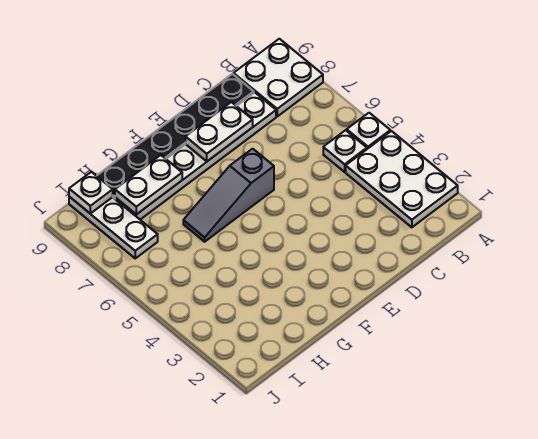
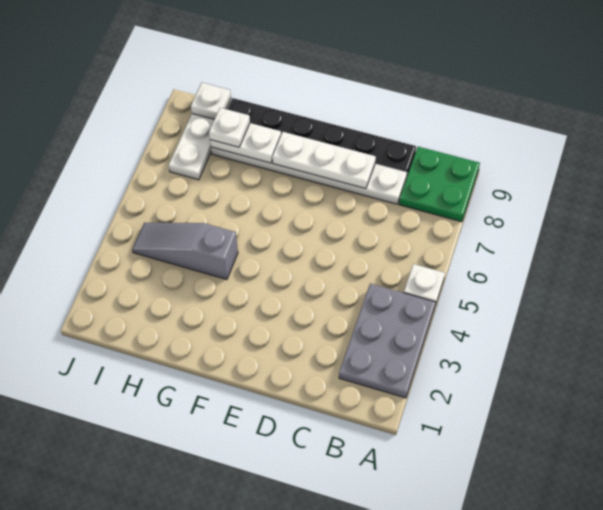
white plate A2:B4 level 1 -> grey plate A2:B4 level 1
white plate A8:B9 level 1 -> green plate A8:B9 level 1
white plate B5 level 1 -> white plate H8 level 3
white plate D8:E8 level 2 -> white plate D8:F8 level 2
grey slope E6:G6 level 1 top E -> grey slope G4:I4 level 1 top G

